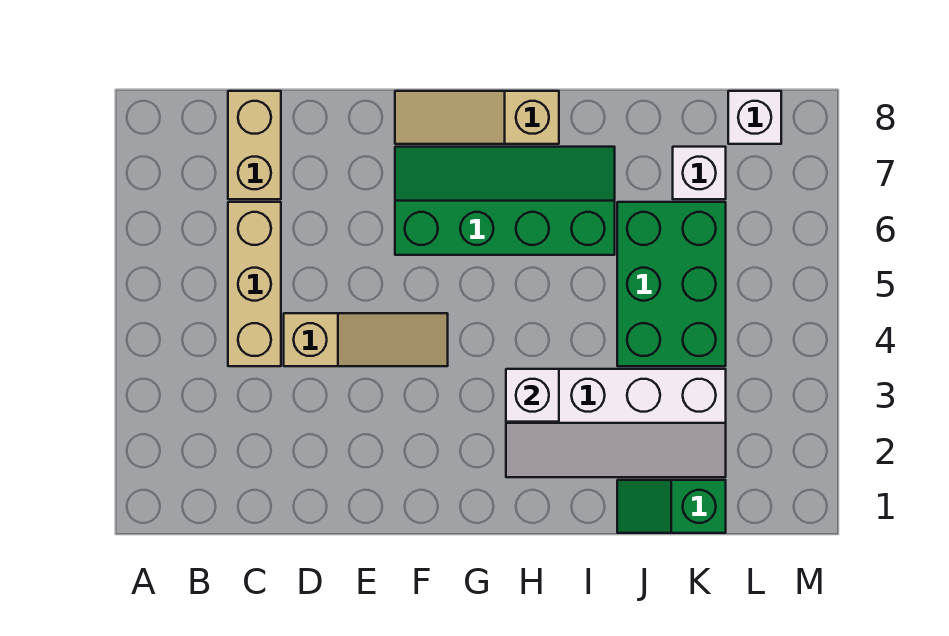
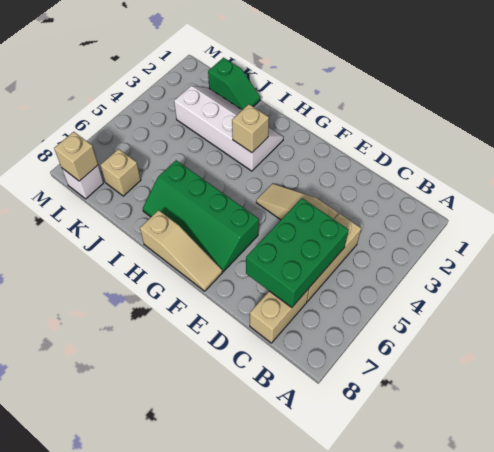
white brick H3 level 2 -> tan brick H3 level 2
green brick J4:K6 level 1 -> green brick C5:D7 level 2
white brick K7 level 1 -> tan brick K7 level 1
none -> tan brick L8 level 2

